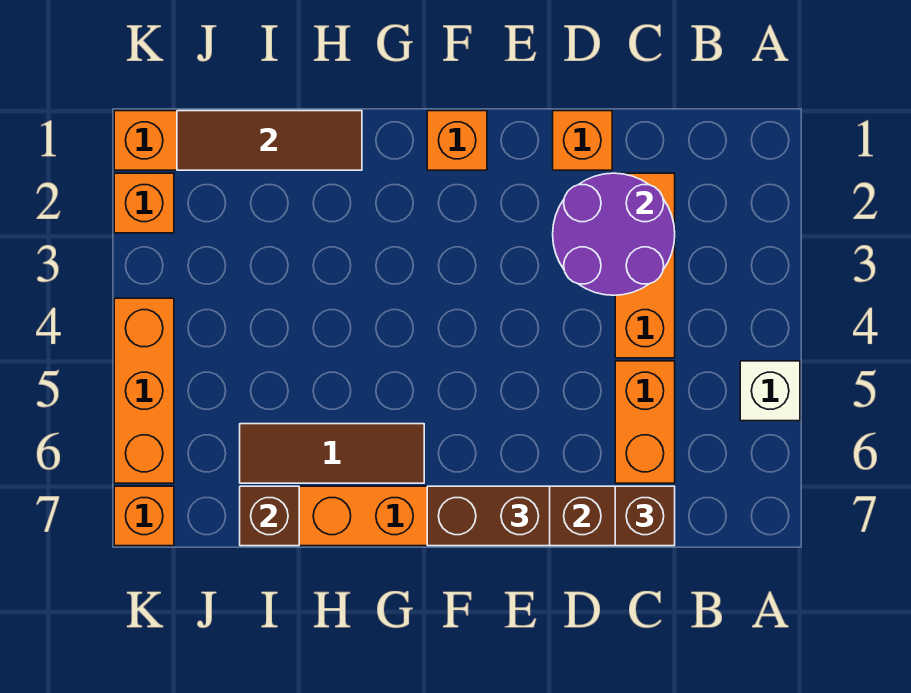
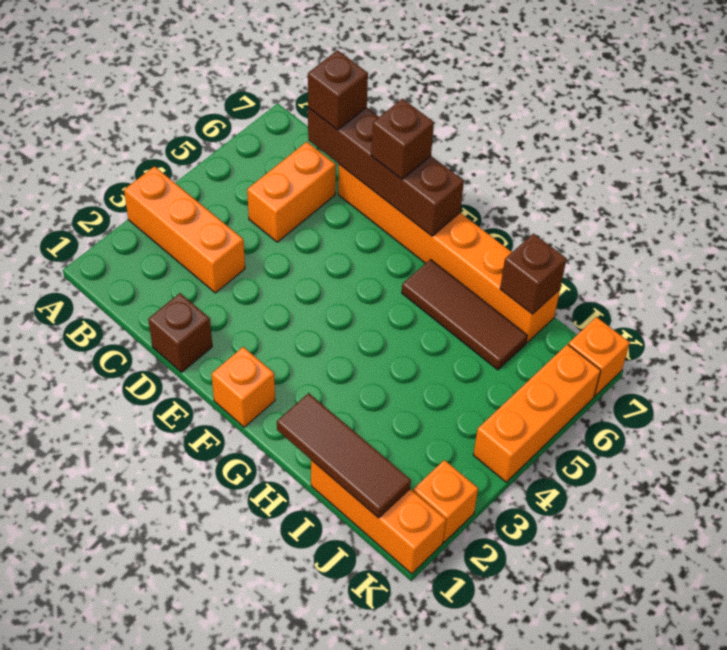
white brick A5 level 1 -> none
orange brick C2:C4 level 1 -> orange brick A3:C3 level 1
purple round brick C2:D3 level 2 -> none
orange brick D1 level 1 -> brown brick D1 level 1
brown brick E7:F7 level 3 -> brown brick E7 level 3

